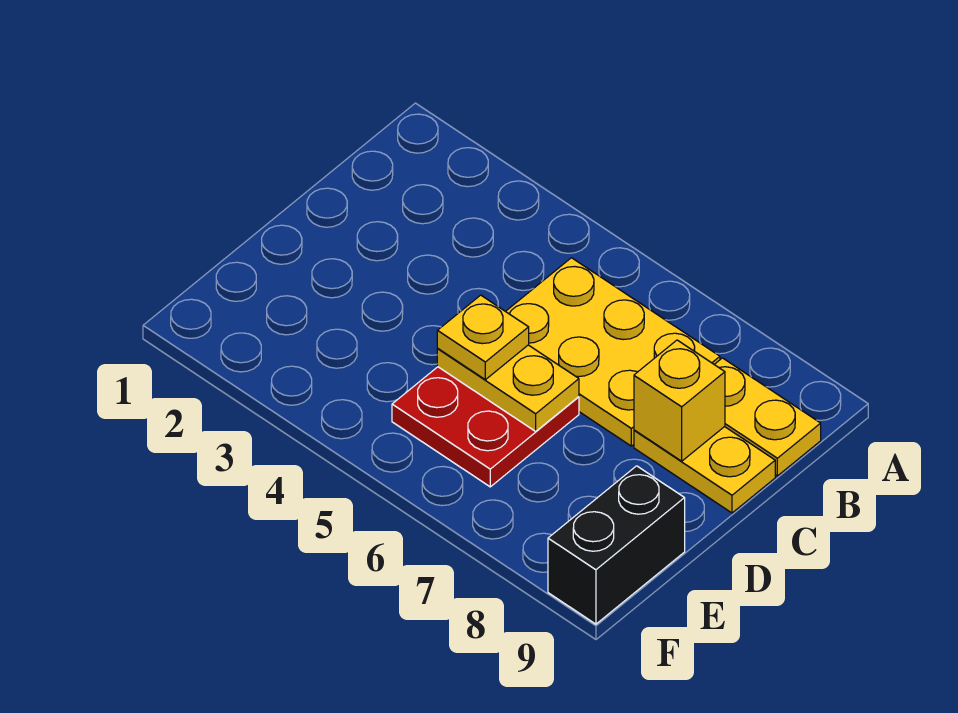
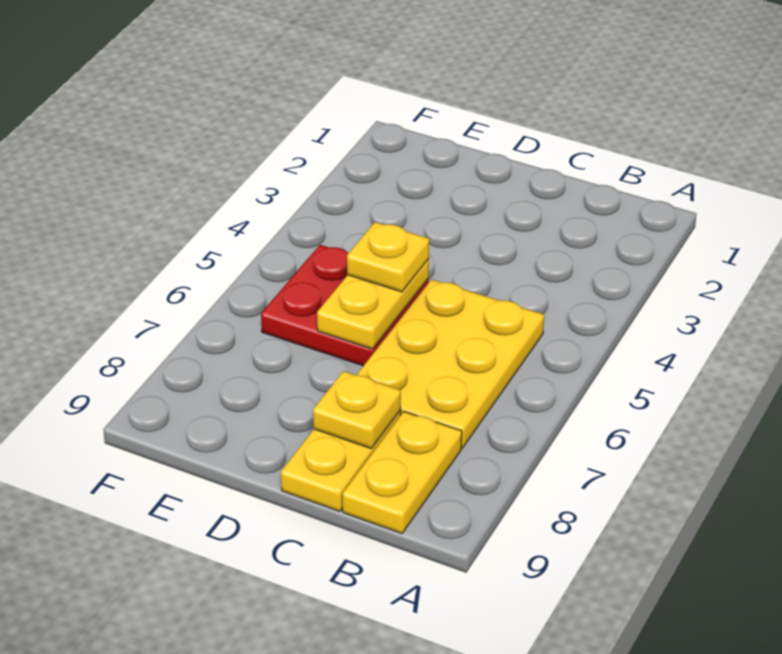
yellow brick C8 level 2 -> yellow plate C8 level 2
black brick E9:F9 level 1 -> none

